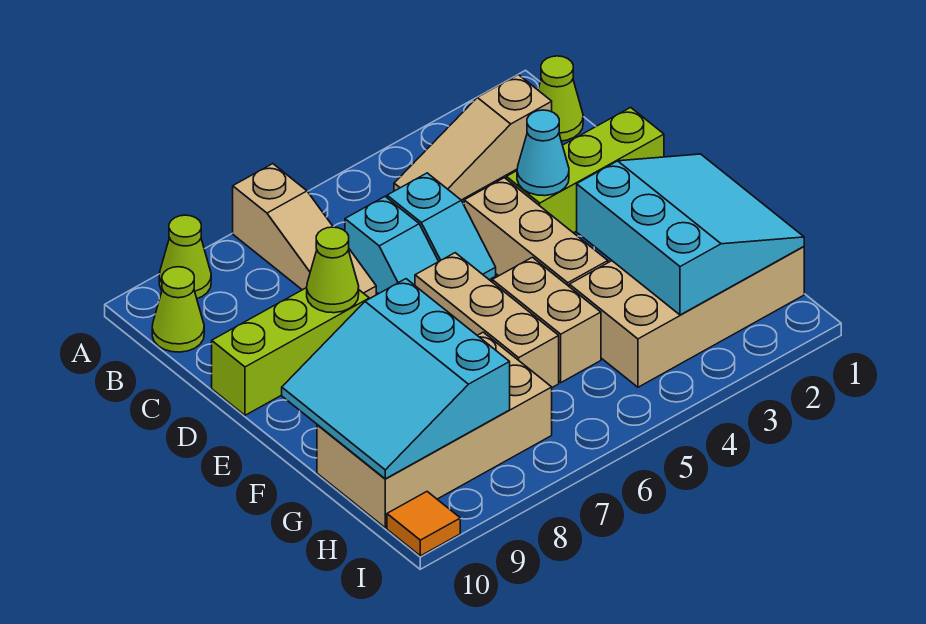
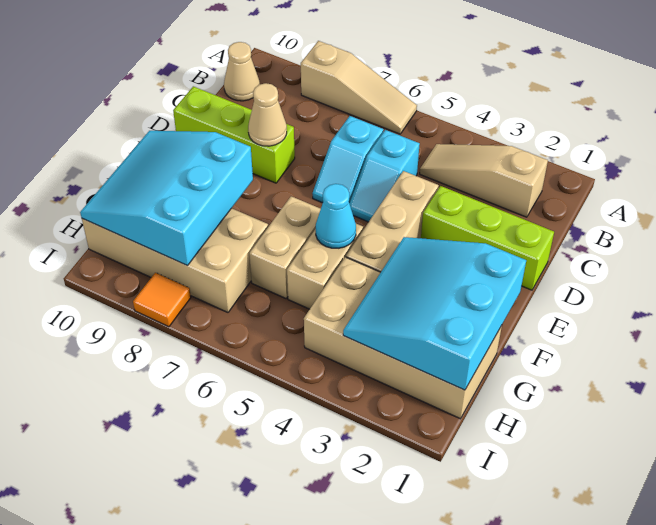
tan slope A7:C7 level 1 top A -> tan slope A6:A8 level 1 top 8
lime cone A9 level 1 -> none
lime cone B1 level 1 -> none
lime cone B10 level 1 -> tan cone B10 level 1
cyan cone D3 level 2 -> cyan cone F5 level 2
lime cone D8 level 2 -> tan cone D8 level 2
tan brick E6:G6 level 1 -> tan brick F6:G6 level 1
cyan slope F1:H3 level 2 top 3 -> cyan slope F1:H3 level 2 top 1
orange tile I10 level 1 -> orange tile I8 level 1

